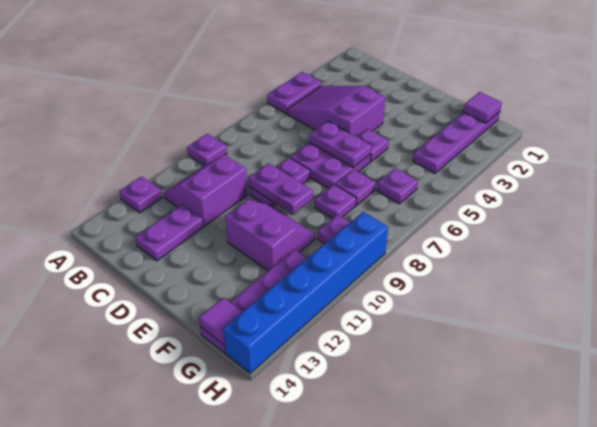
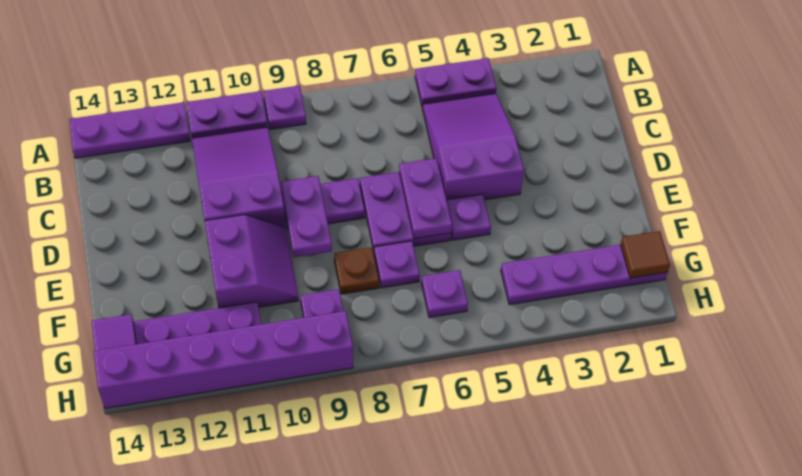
purple plate A12 level 1 -> purple plate A12:A14 level 1
purple slope B10:C11 level 1 top C -> purple slope B10:D11 level 1 top D
purple plate C12:C13 level 1 -> purple plate A10:A11 level 1
purple plate F8 level 1 -> brown plate F8 level 1
purple tile G1 level 2 -> brown tile G1 level 2
blue brick H9:H14 level 1 -> purple brick H9:H14 level 1

